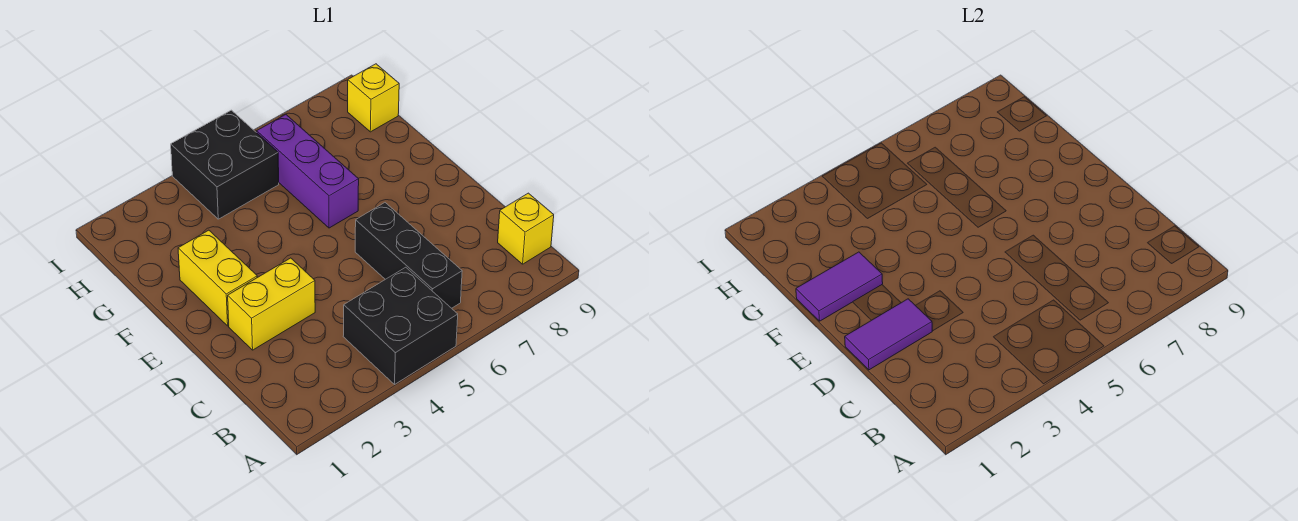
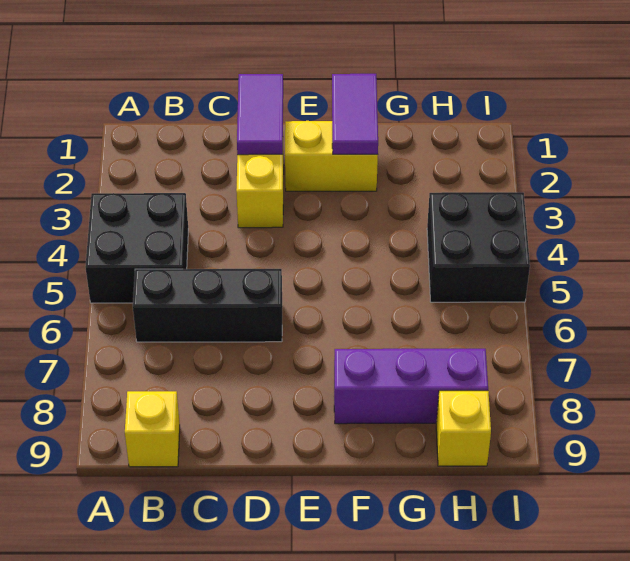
purple brick F6:H6 level 1 -> purple brick F8:H8 level 1

